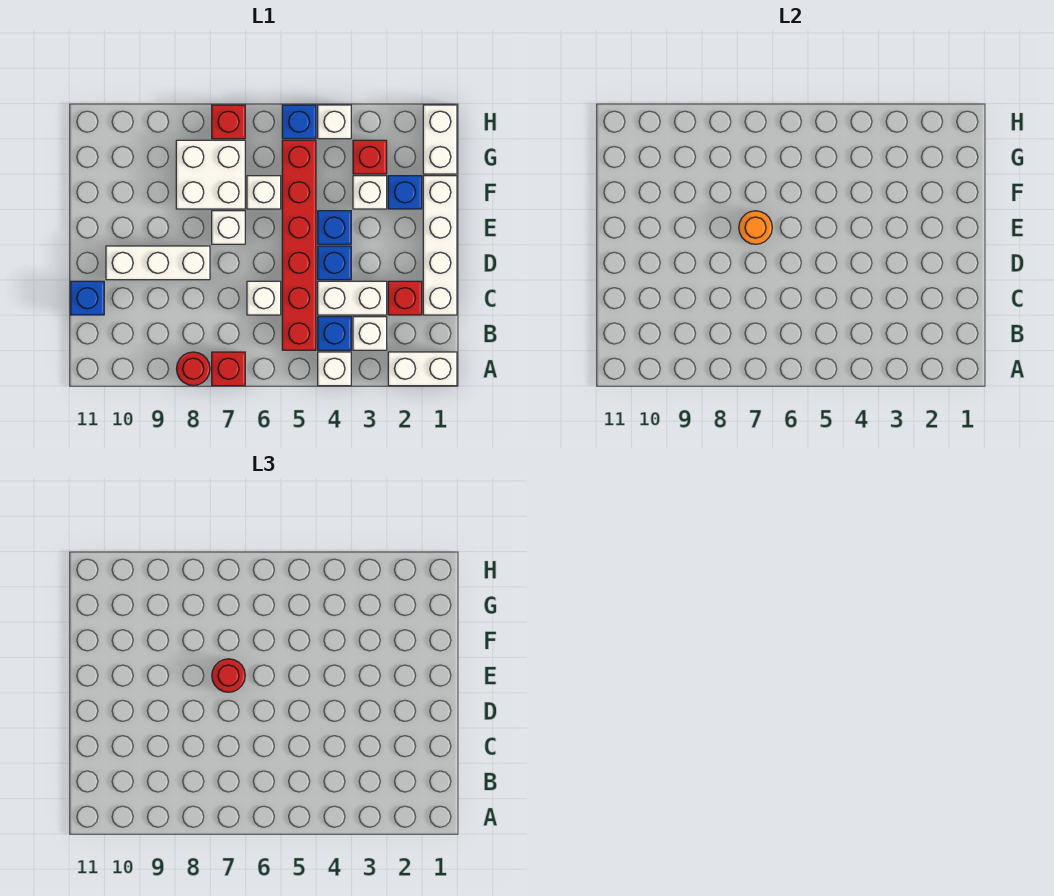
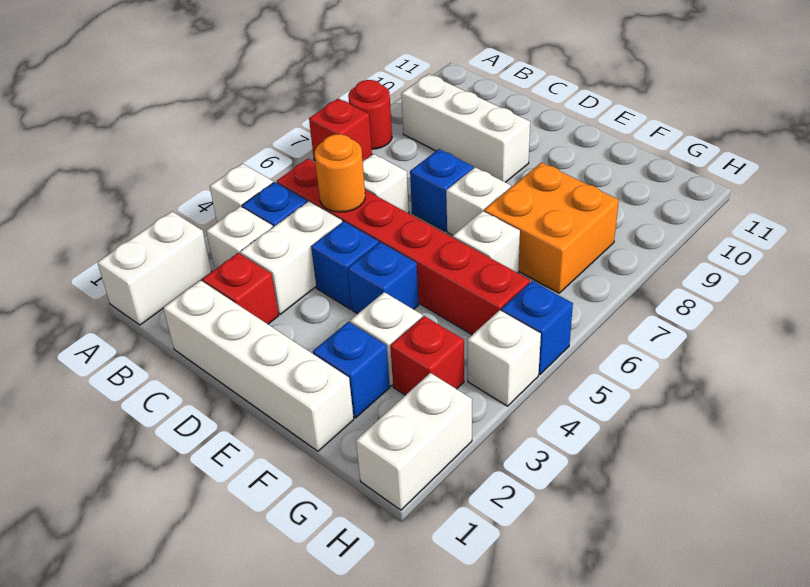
blue brick C11 level 1 -> blue brick D7 level 1
white brick D8:D10 level 1 -> white brick B9:D9 level 1
orange round brick E7 level 2 -> orange round brick C5 level 2
red round brick E7 level 3 -> none
white brick F7:G8 level 1 -> orange brick F7:G8 level 1
white brick G1:H1 level 1 -> white brick H1:H2 level 1
red brick H7 level 1 -> none

